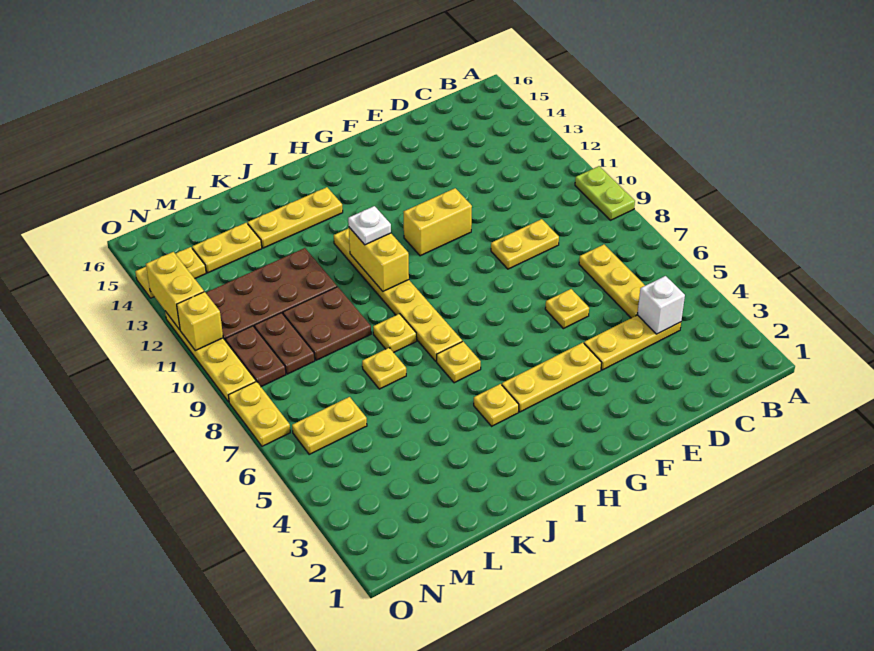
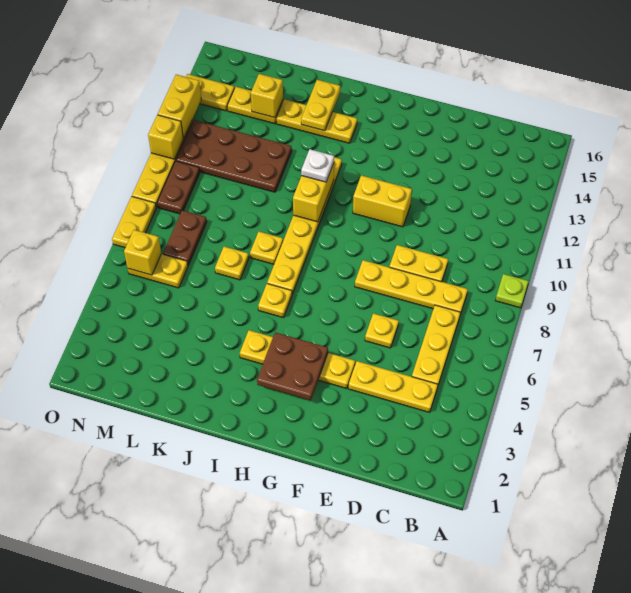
lime plate A9:A10 level 1 -> lime plate A9 level 1
white brick C4 level 2 -> none
none -> yellow plate C8:F8 level 1
none -> yellow plate J14:J15 level 2
brown plate K9:L10 level 1 -> brown plate G3:H4 level 2
none -> yellow brick L14 level 2
brown plate M9:M10 level 1 -> brown plate M7:M8 level 1
none -> yellow brick N6 level 2

